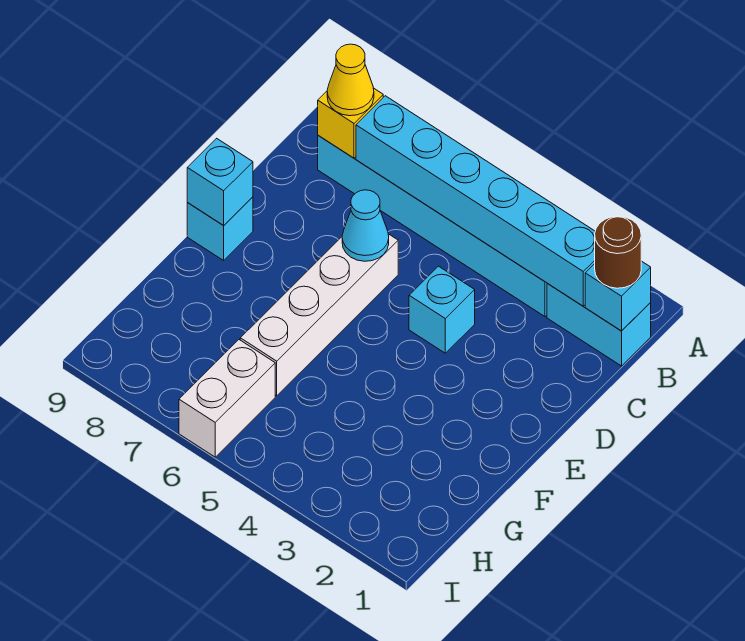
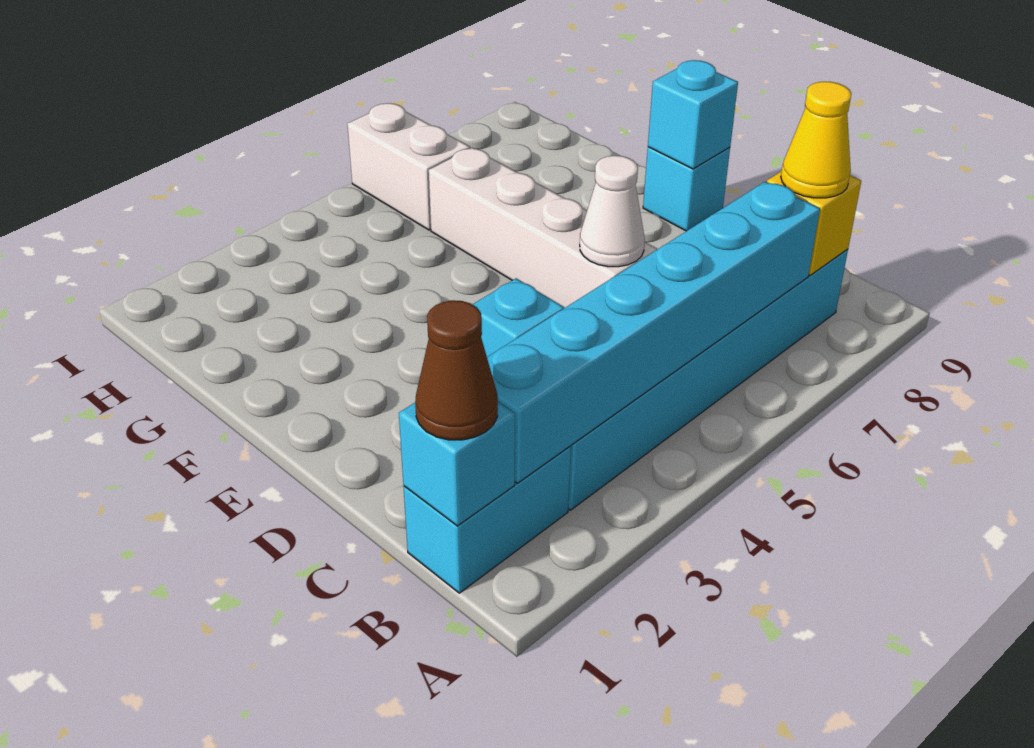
brown round brick B1 level 3 -> brown cone B1 level 3
cyan cone D6 level 2 -> white cone D6 level 2

